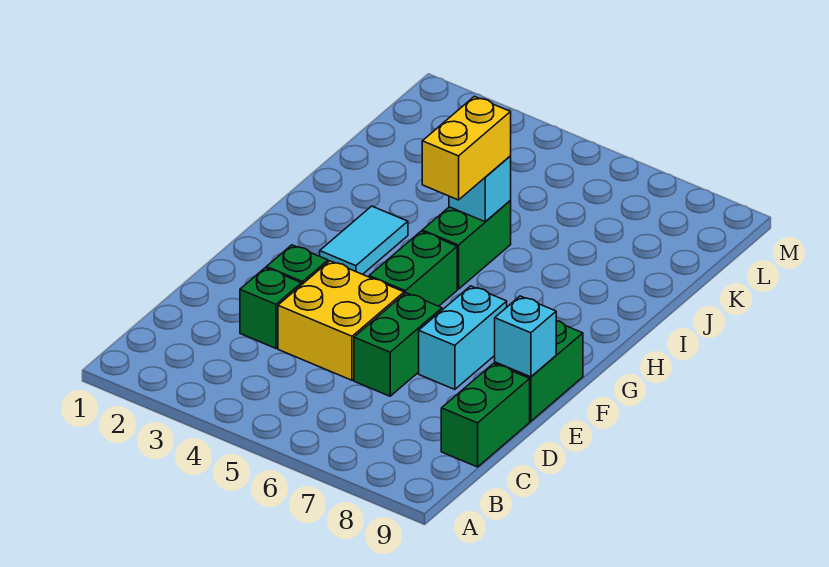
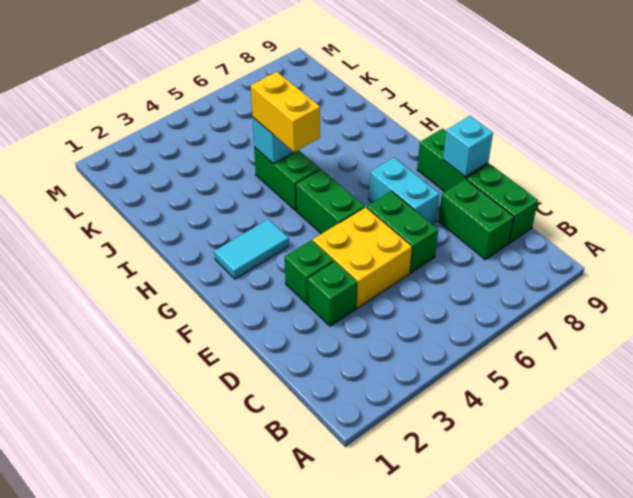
none -> green brick C8:D8 level 1
cyan tile G3:H3 level 1 -> cyan tile G2:G3 level 1

